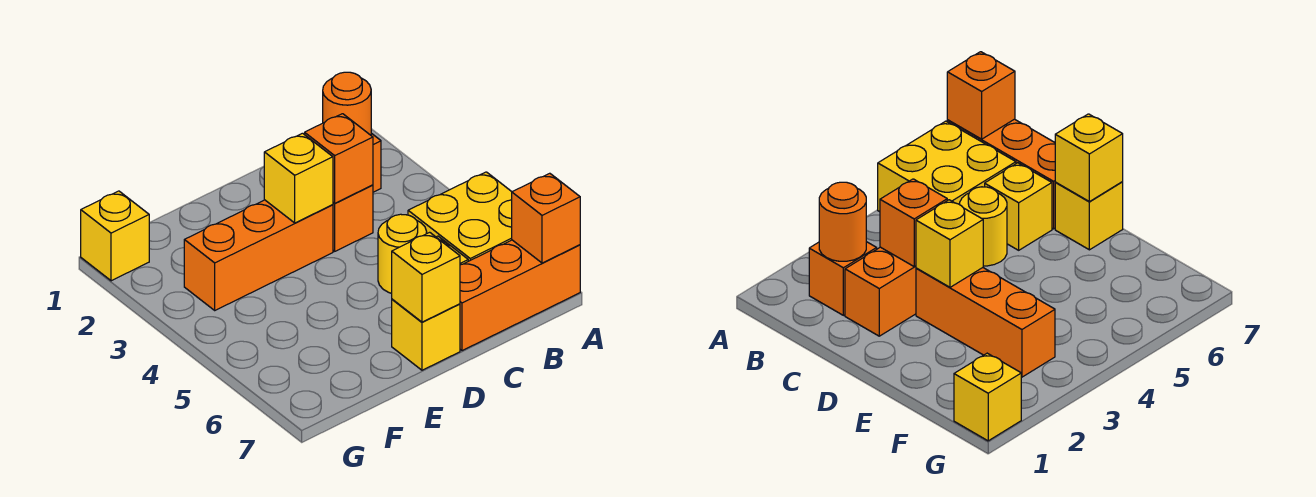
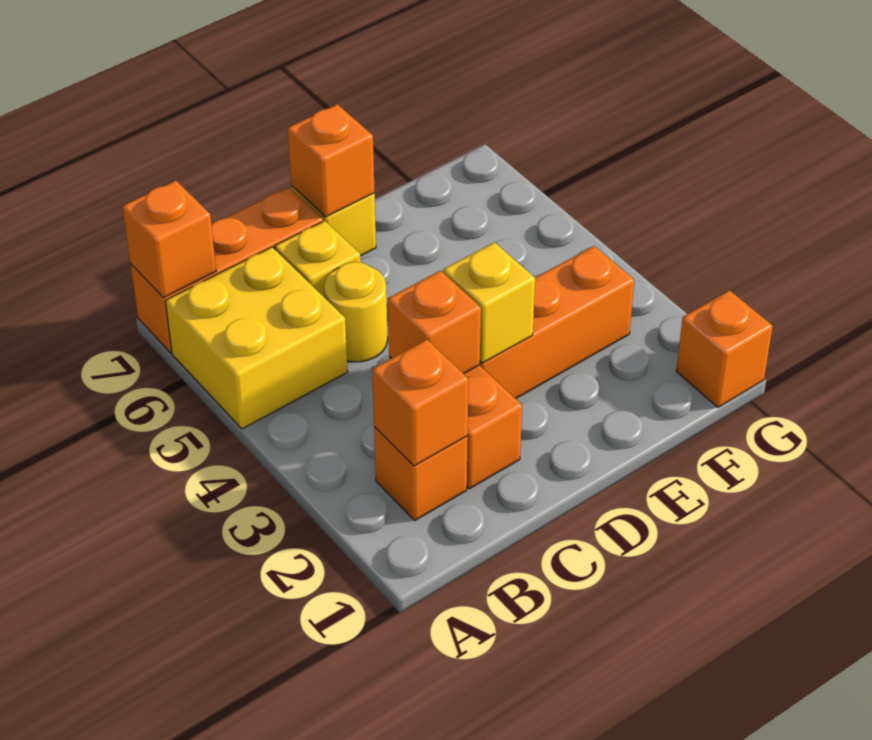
orange round brick B2 level 2 -> orange brick B2 level 2
yellow brick D7 level 2 -> orange brick D7 level 2
yellow brick G1 level 1 -> orange brick G1 level 1

